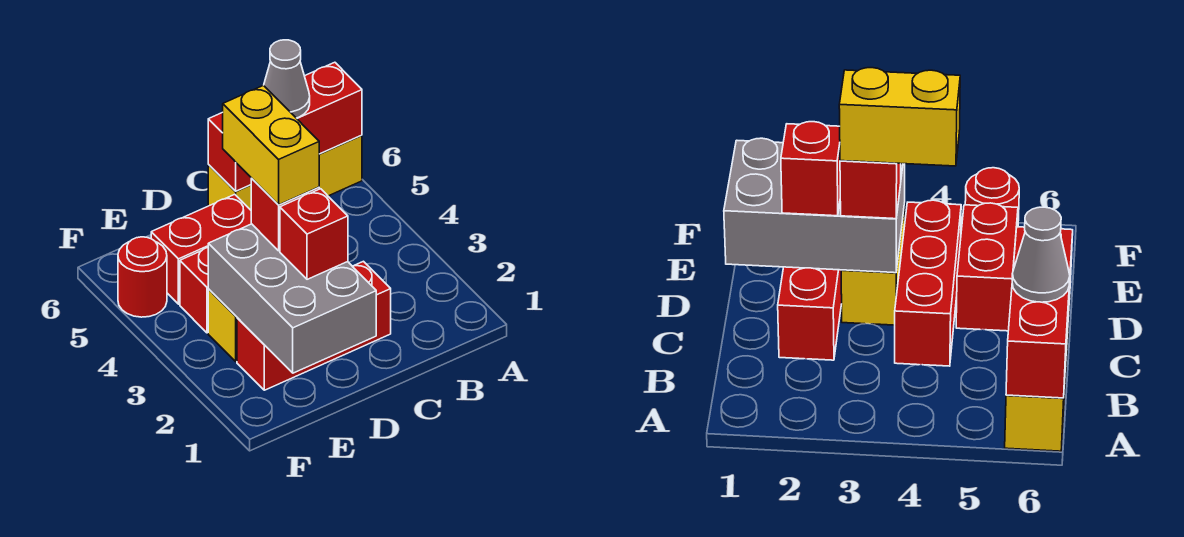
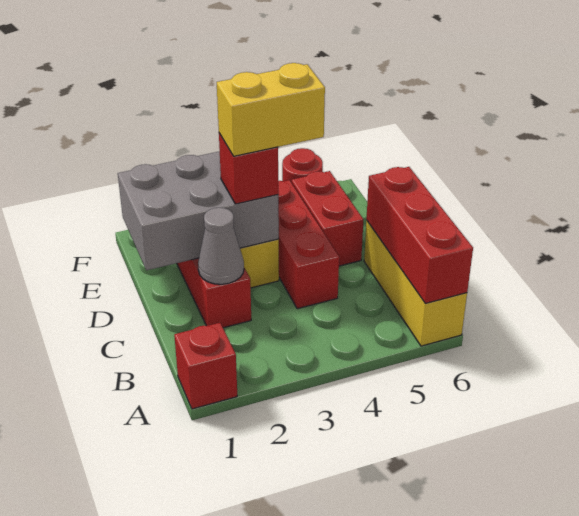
grey cone B6 level 3 -> grey cone C2 level 2
red brick D2 level 3 -> red brick A1 level 1

